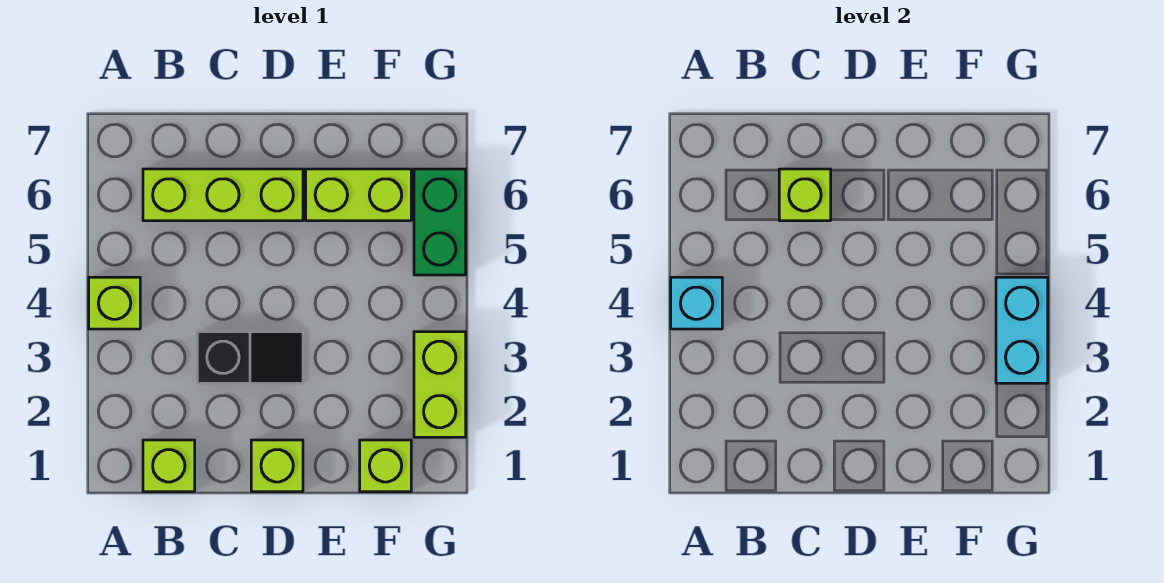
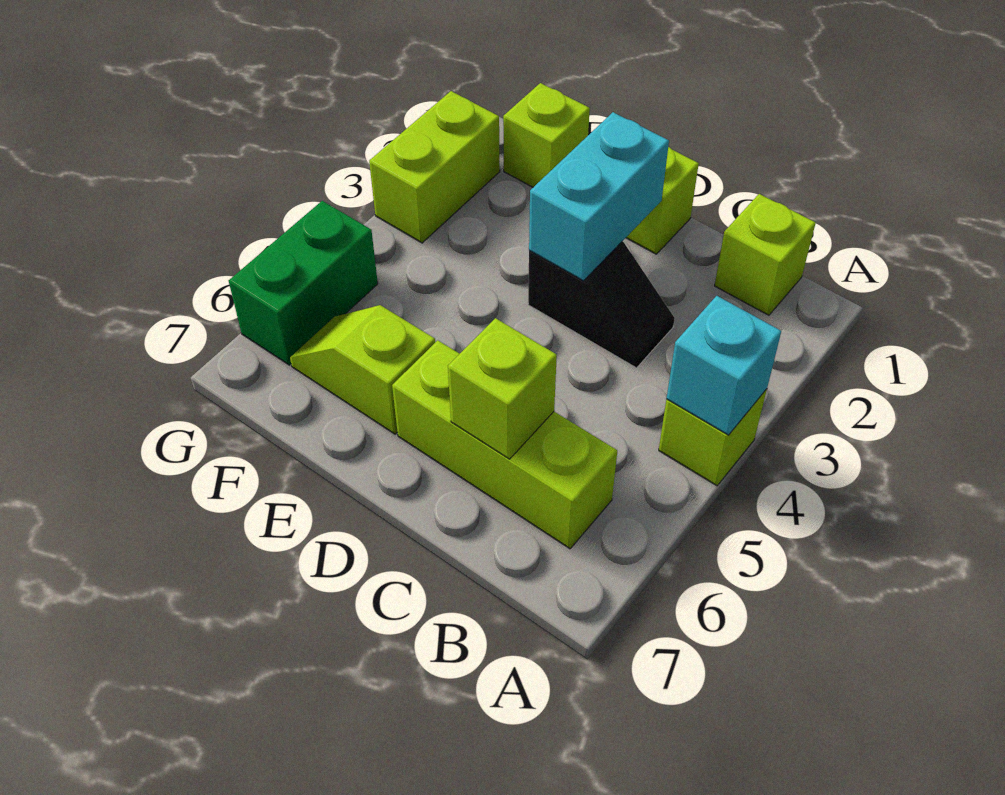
black slope C3:D3 level 1 top C -> black slope C3:D3 level 1 top D
lime brick E6:F6 level 1 -> lime slope E6:F6 level 1 top E
cyan brick G3:G4 level 2 -> cyan brick D2:D3 level 2

